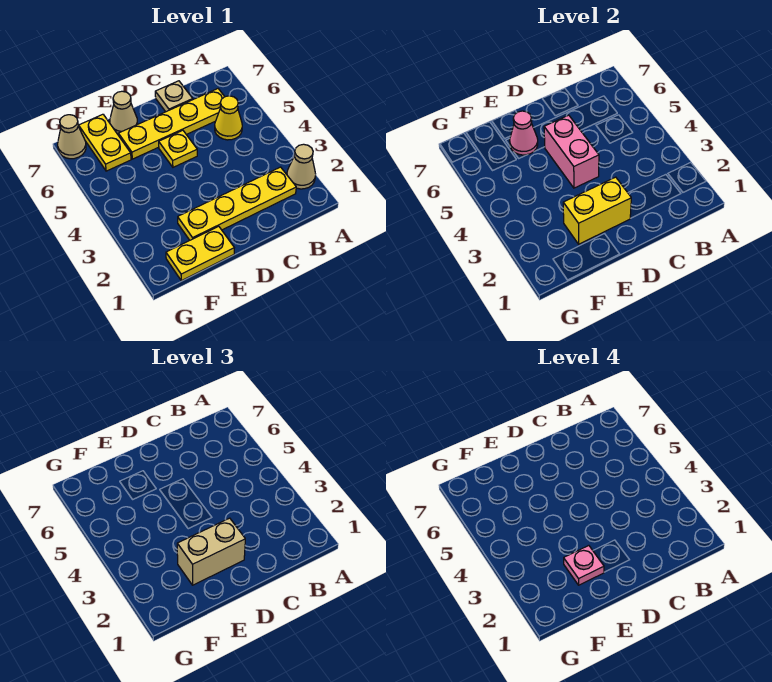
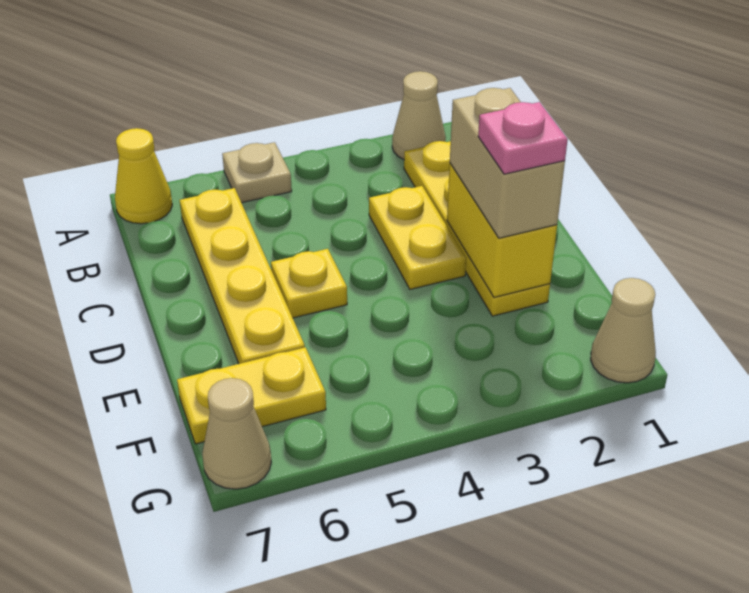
yellow cone B5 level 1 -> yellow cone A7 level 1
tan plate C7 level 1 -> tan plate A5 level 1
pink brick D4:D5 level 2 -> none
yellow plate E1:F1 level 1 -> yellow plate C3:D3 level 1
pink cone E6 level 2 -> none
tan cone E7 level 1 -> tan cone G1 level 1

